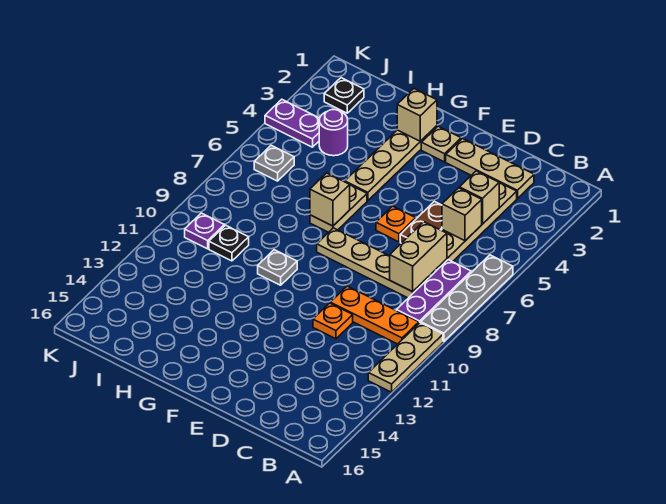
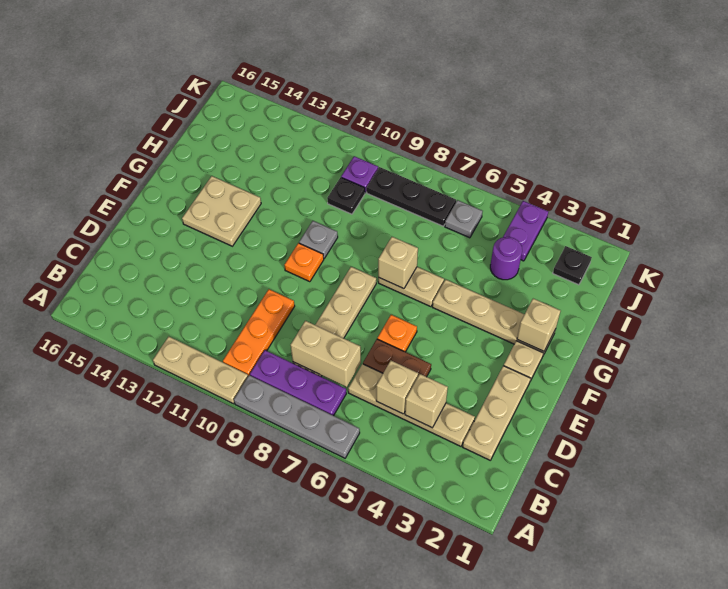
orange plate D11 level 1 -> orange plate F10 level 1
none -> tan plate F13:G14 level 1
none -> black plate J7:J9 level 1

